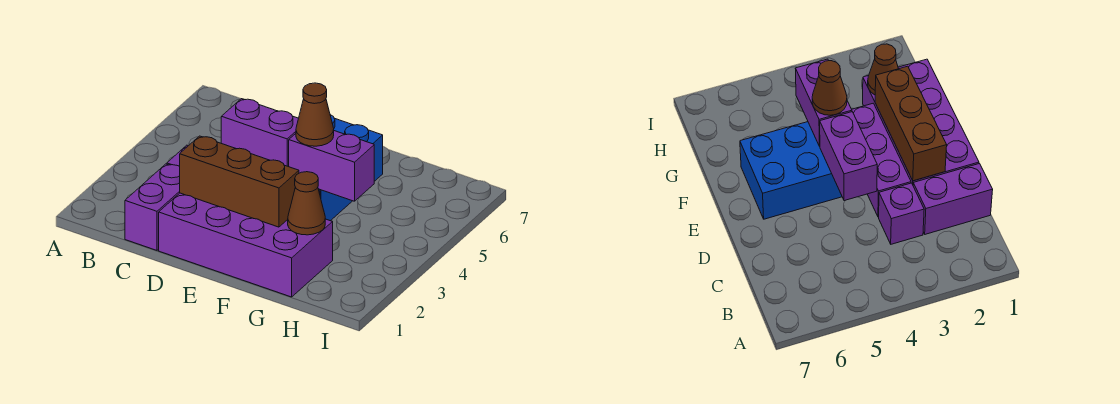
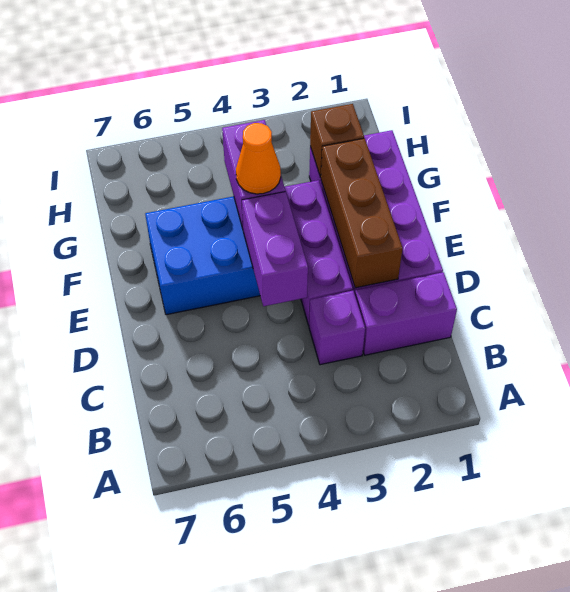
brown cone F4 level 3 -> orange cone F4 level 3
brown cone G2 level 2 -> brown brick G2 level 2

